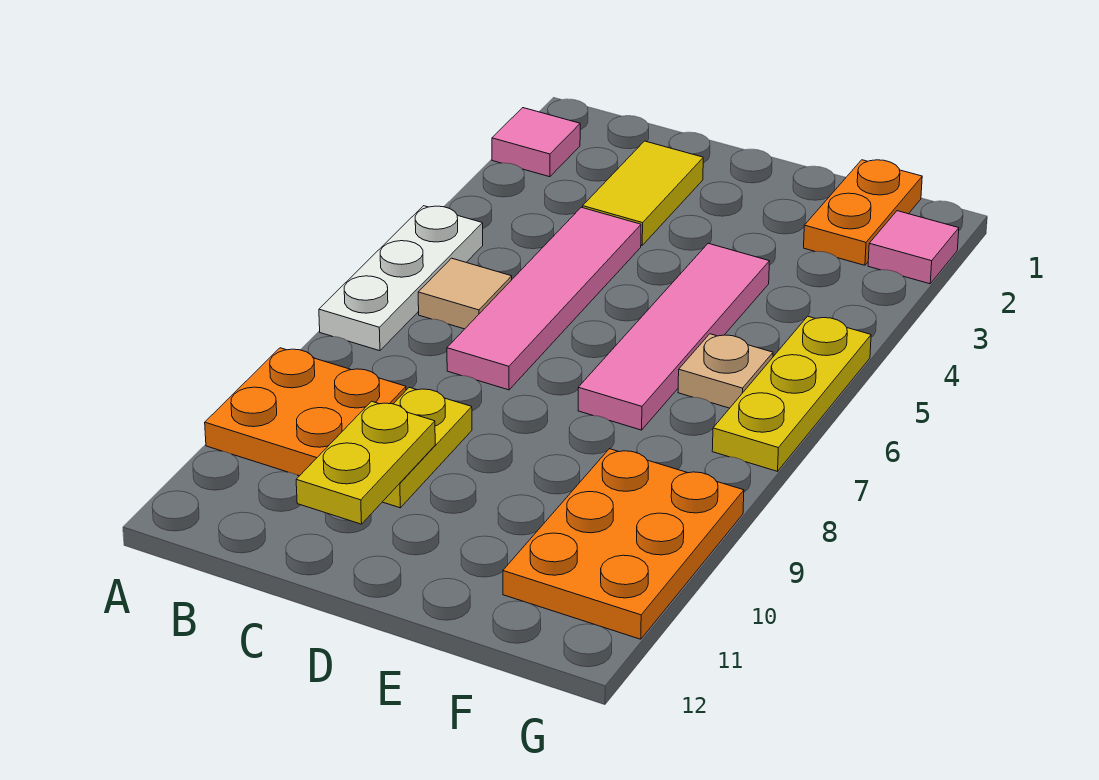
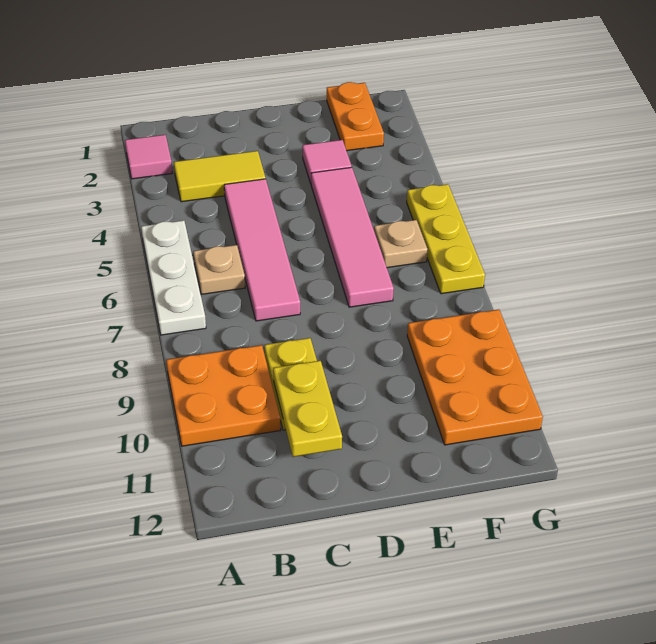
tan tile B6 level 1 -> tan plate B6 level 1
yellow tile C2:C3 level 1 -> yellow tile B3:C3 level 1
pink tile G2 level 1 -> pink tile E3 level 1

